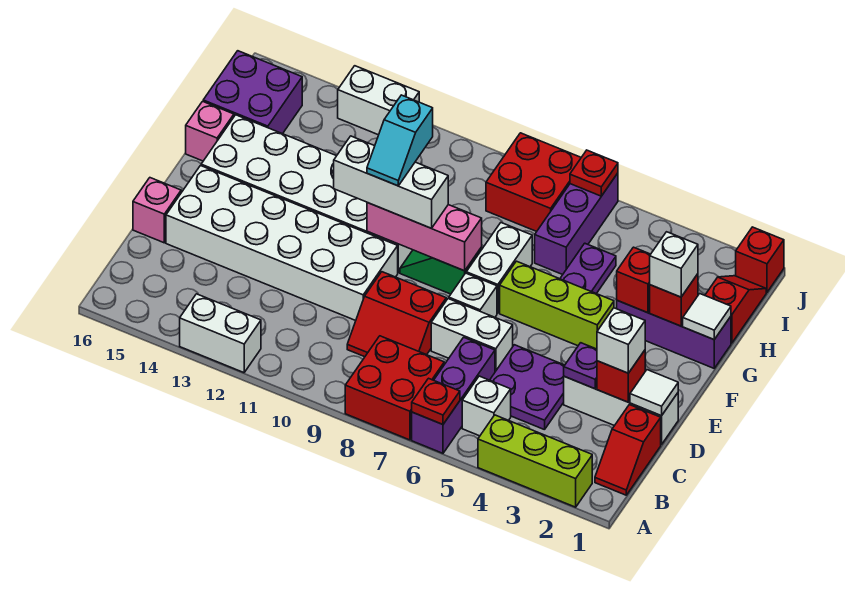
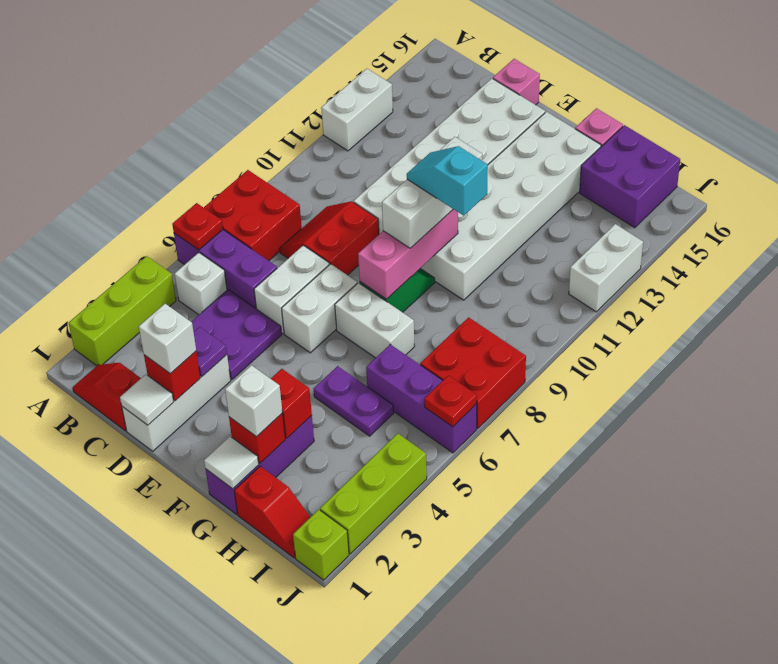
white brick E7 level 1 -> white brick E6:E7 level 1
lime brick F4:F6 level 1 -> lime brick J2:J4 level 1
red brick J1 level 1 -> lime brick J1 level 1

